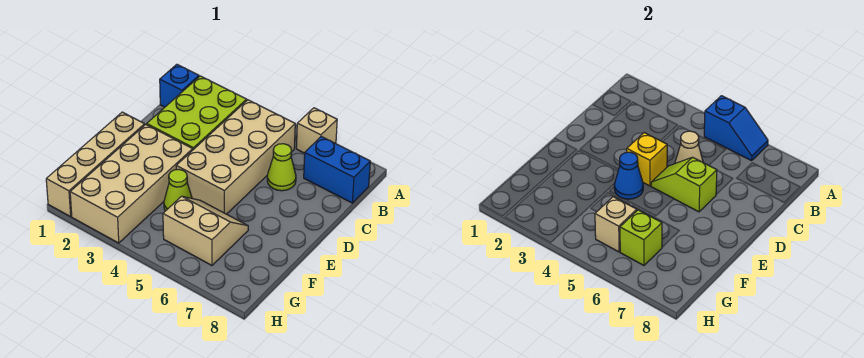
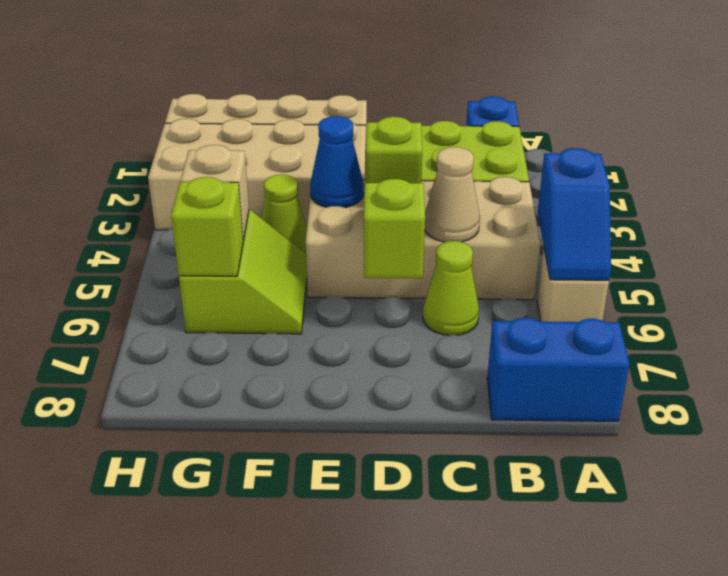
blue brick B7:B8 level 1 -> blue brick A8:B8 level 1
yellow brick D4 level 2 -> lime brick D4 level 2
tan slope F5:G6 level 1 top G -> lime slope F5:G6 level 1 top G

